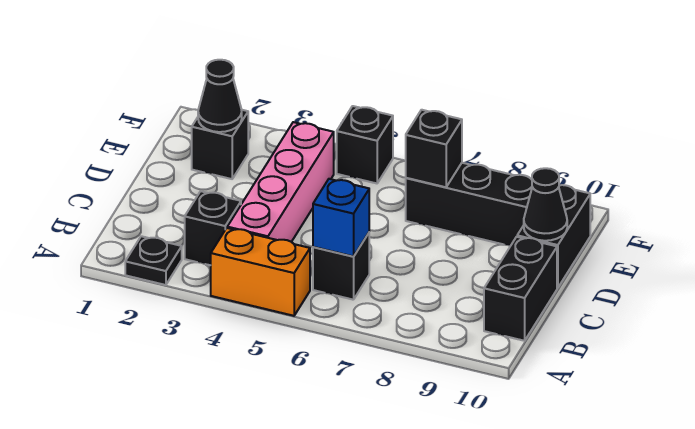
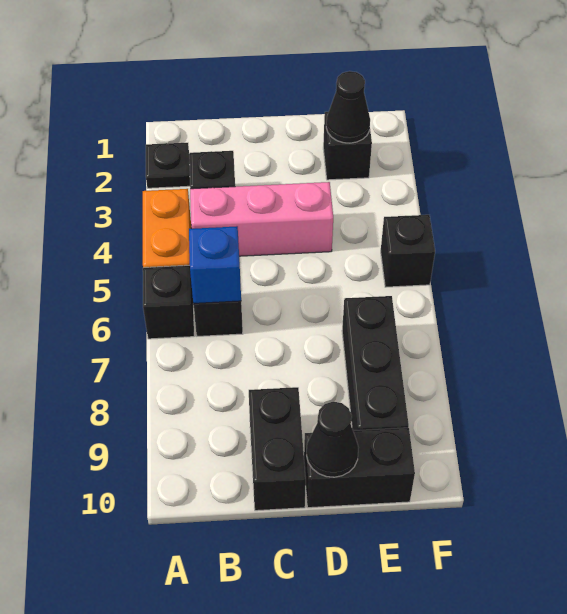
pink brick B4:E4 level 1 -> pink brick B4:D4 level 1
black brick B10:C10 level 1 -> black brick C9:C10 level 1
black brick E7 level 2 -> black brick A6 level 1

